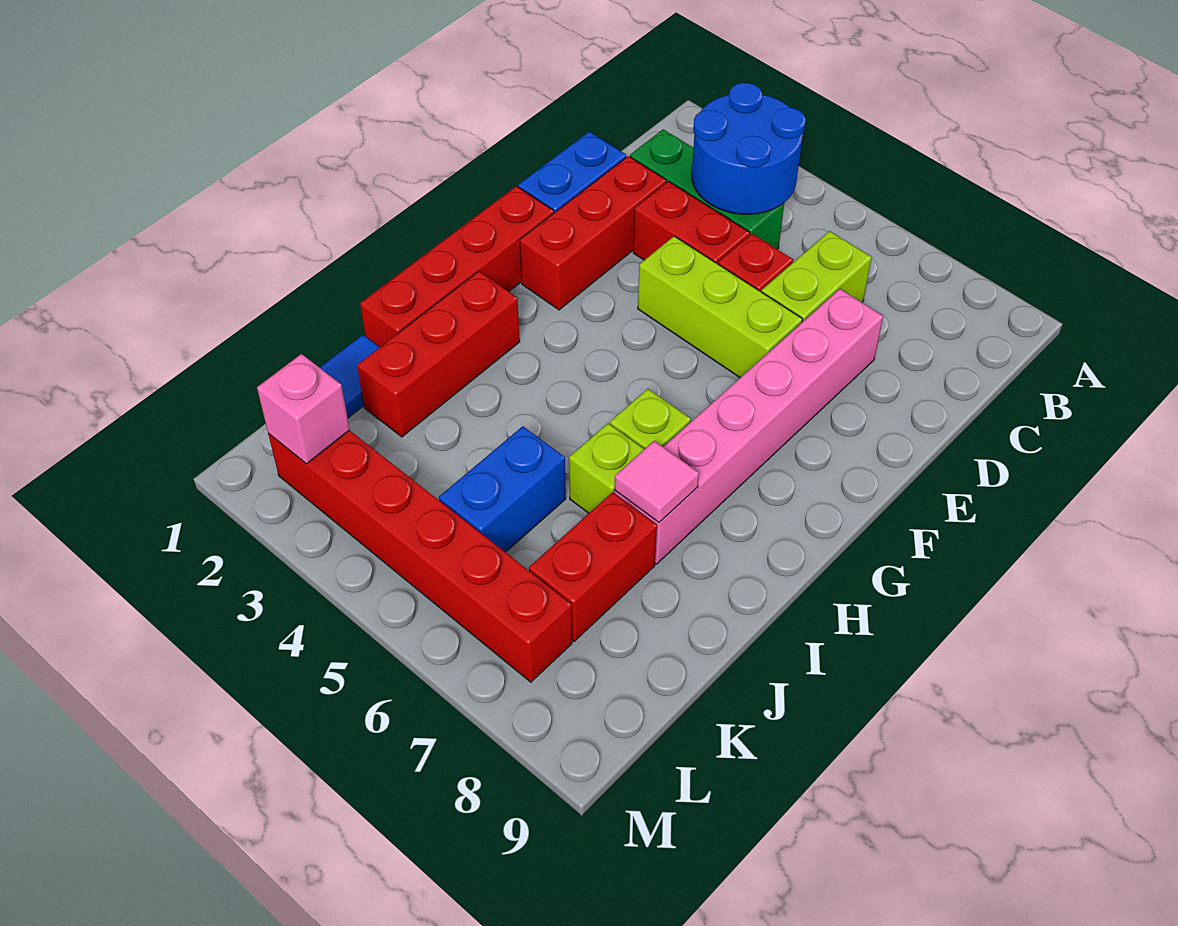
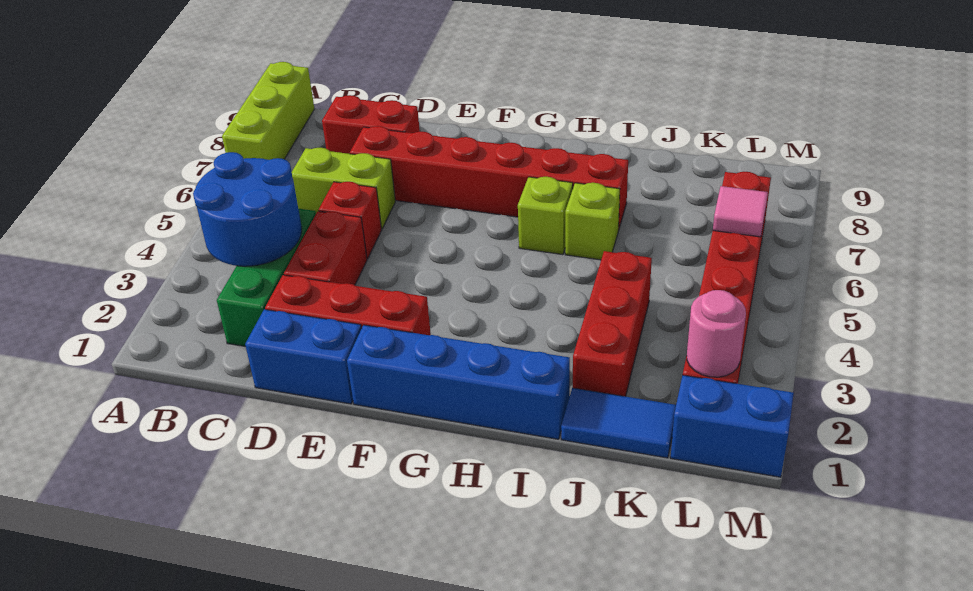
pink brick D7:I7 level 1 -> red brick D7:I7 level 1
lime brick E4:E6 level 1 -> lime brick A7:A9 level 1
red brick F1:I1 level 1 -> blue brick F1:I1 level 1
red brick H2:J2 level 1 -> red brick J2:J4 level 1
pink tile I7 level 2 -> pink tile L6 level 2
blue brick J5:K5 level 1 -> blue brick L1:M1 level 1
red brick J7:K7 level 1 -> red brick C8:D8 level 1
pink brick L2 level 2 -> pink round brick L2 level 2

